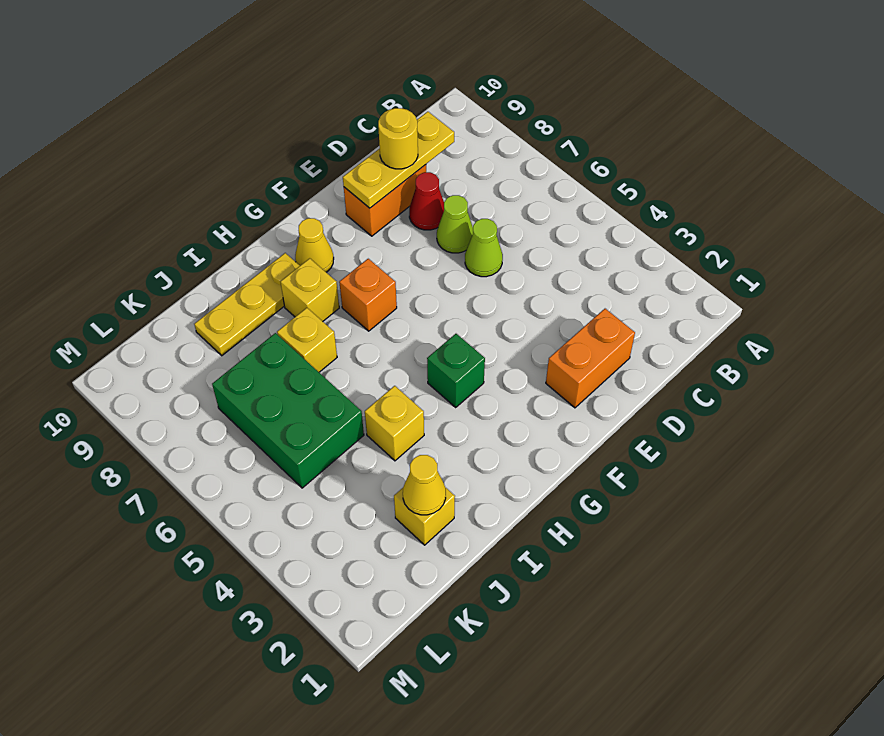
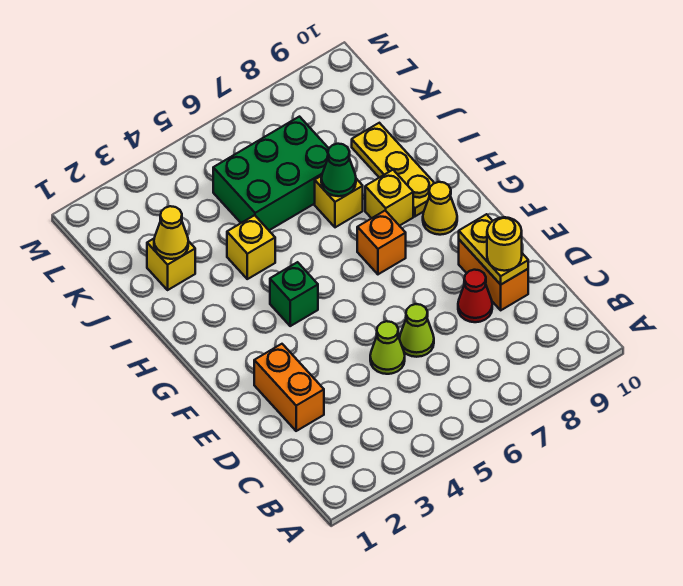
yellow plate C9:E9 level 2 -> yellow plate D9:E9 level 2
lime cone D7 level 1 -> lime cone D5 level 1
none -> green cone I7 level 2

